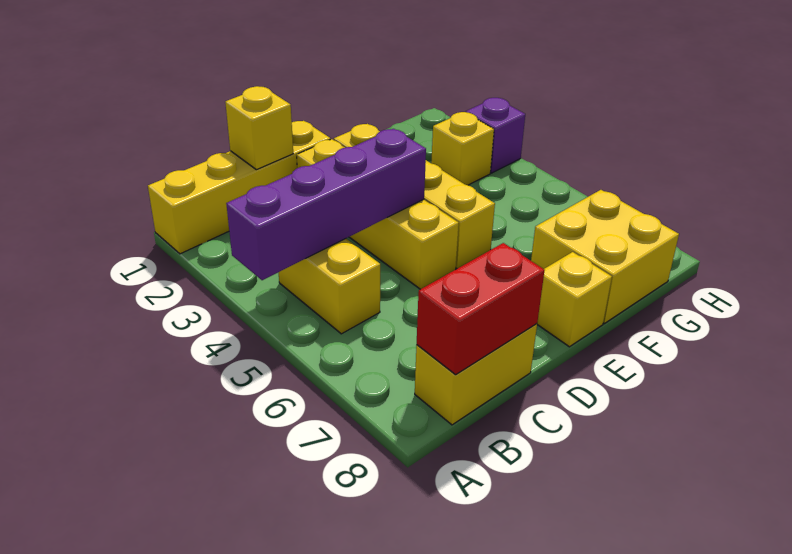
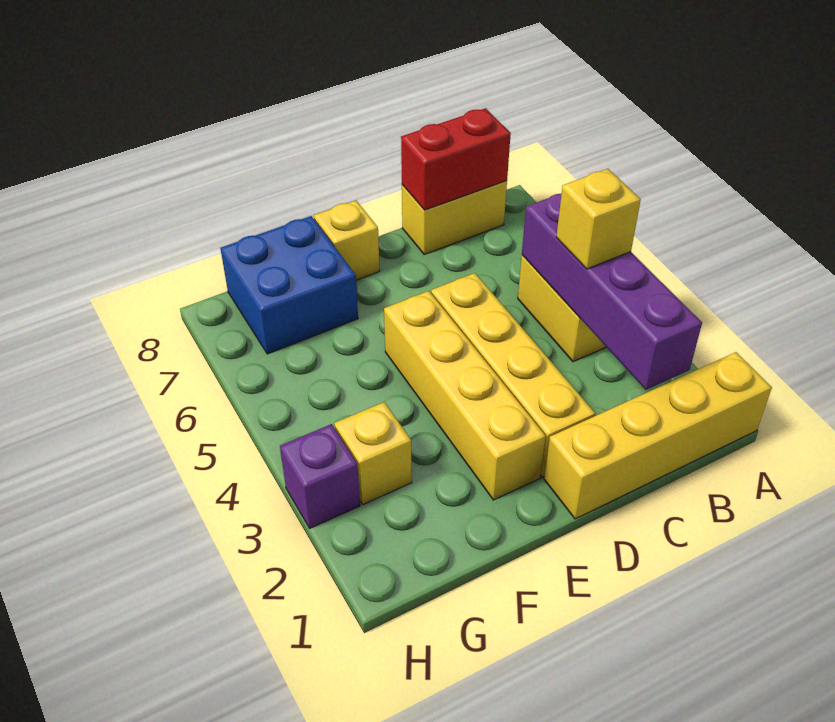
purple brick A4:D4 level 2 -> purple brick B2:B5 level 2
yellow brick C1 level 2 -> yellow brick B4 level 3
yellow brick F7:G8 level 1 -> blue brick F7:G8 level 1

